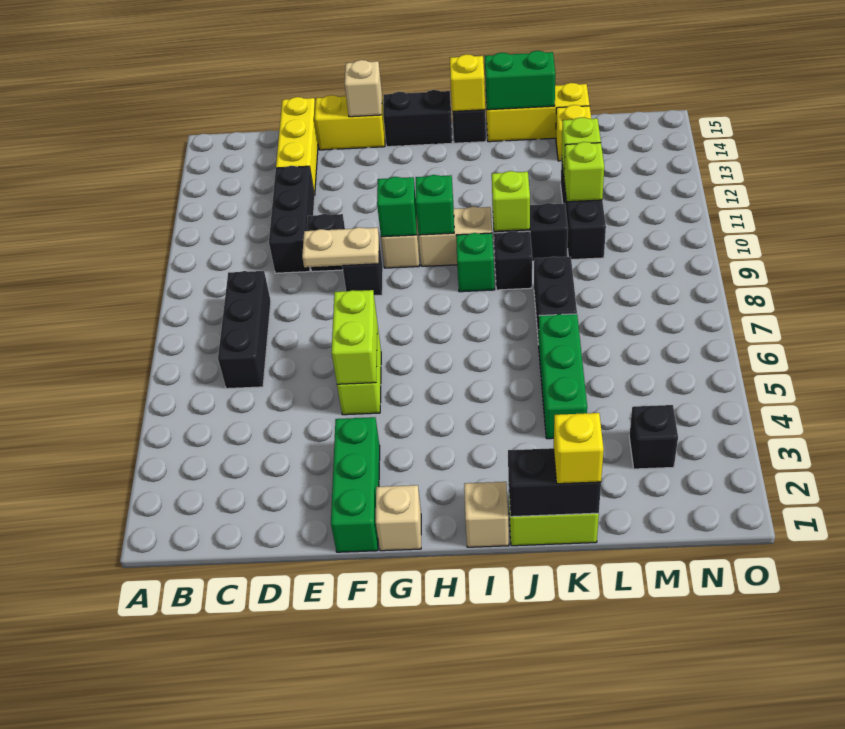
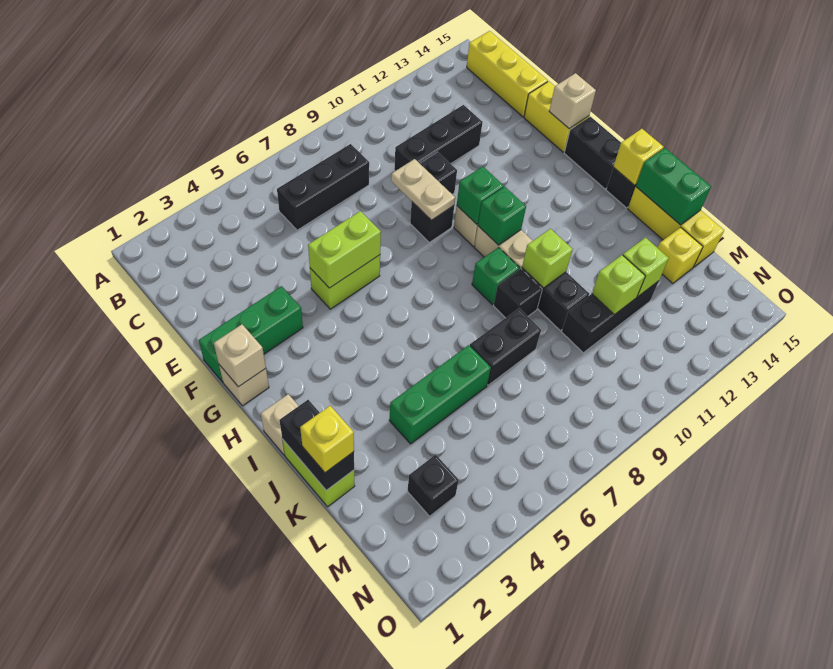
yellow brick D13:D15 level 1 -> yellow brick B15:D15 level 1
none -> tan brick G1 level 2

